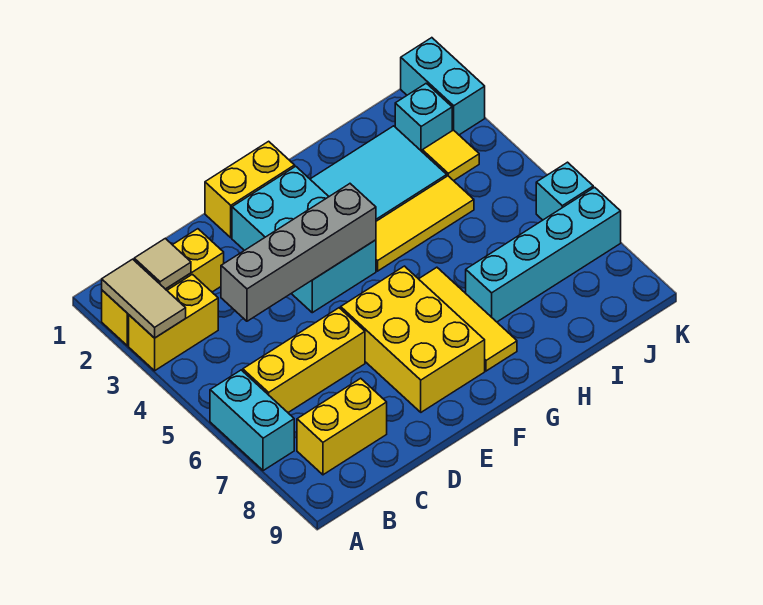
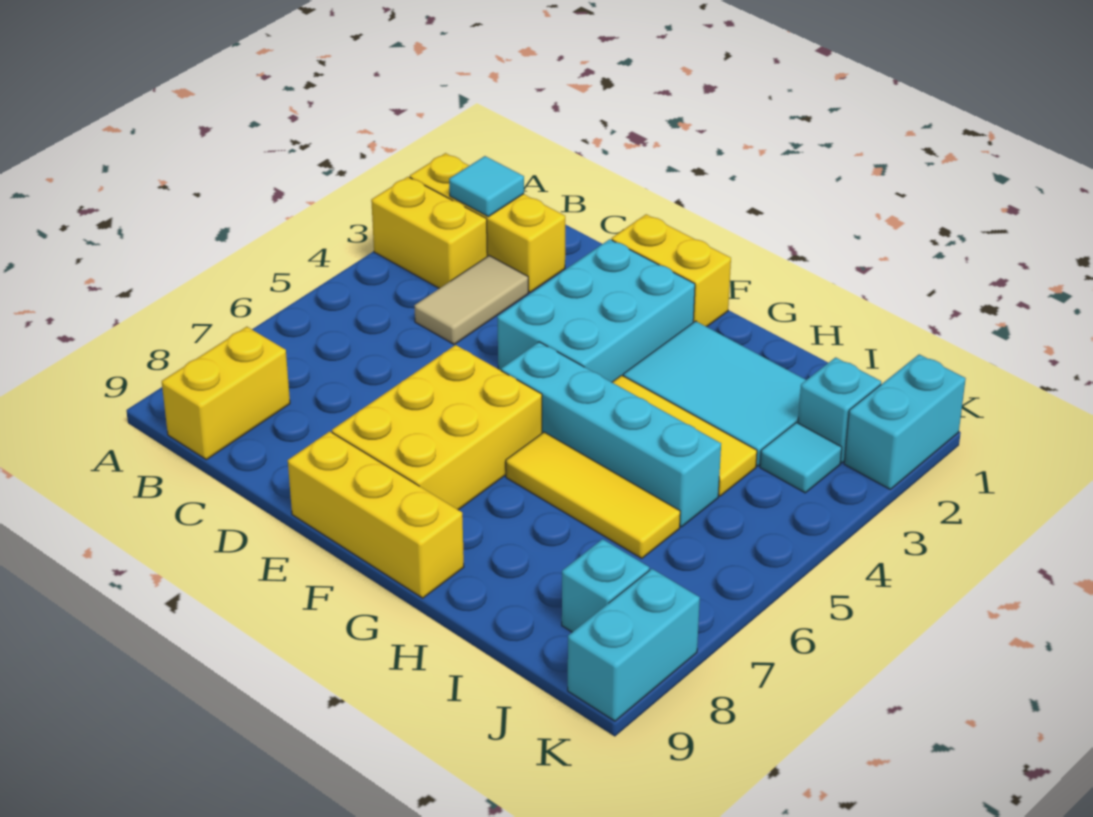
tan tile A2:A3 level 2 -> tan tile C3:C4 level 1
cyan brick A6:A7 level 1 -> cyan brick K8:K9 level 1
tan tile B2 level 2 -> cyan tile B2 level 2
yellow brick B6:D6 level 1 -> yellow brick E9:G9 level 1
yellow brick B8:C8 level 1 -> yellow brick B8:B9 level 1
grey brick C4:F4 level 2 -> none
yellow tile G6:G8 level 1 -> yellow tile G6:I6 level 1
cyan brick H7:K7 level 1 -> cyan brick F5:I5 level 1
yellow tile J3 level 1 -> cyan tile J3 level 1
cyan brick K6 level 1 -> cyan brick J8 level 1

